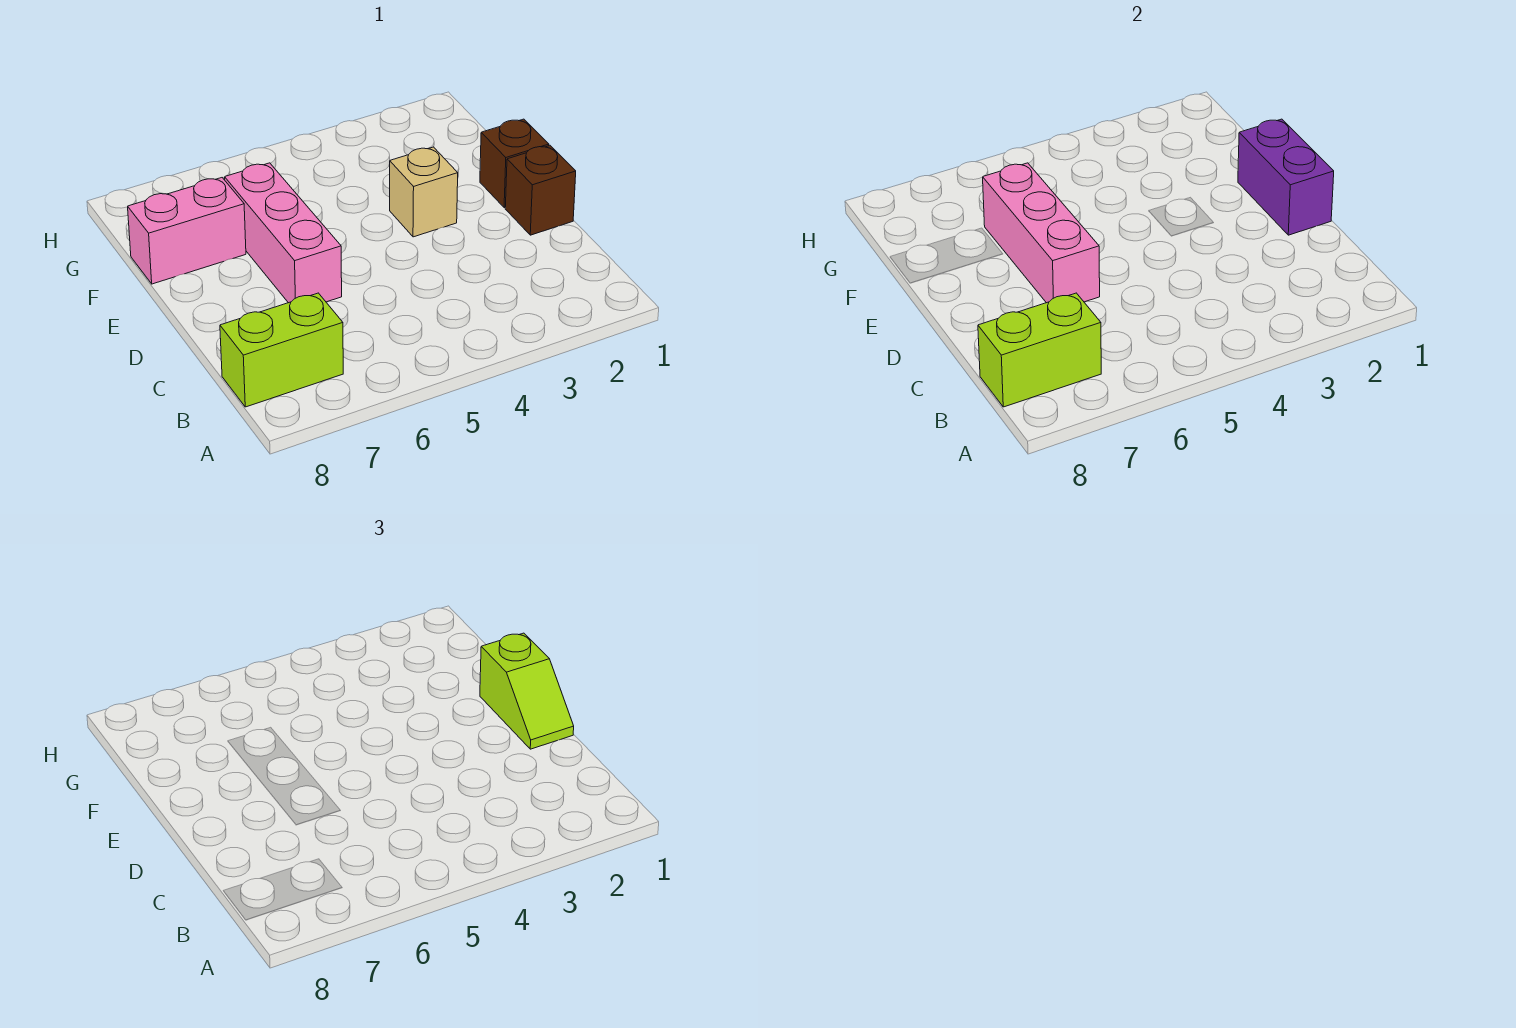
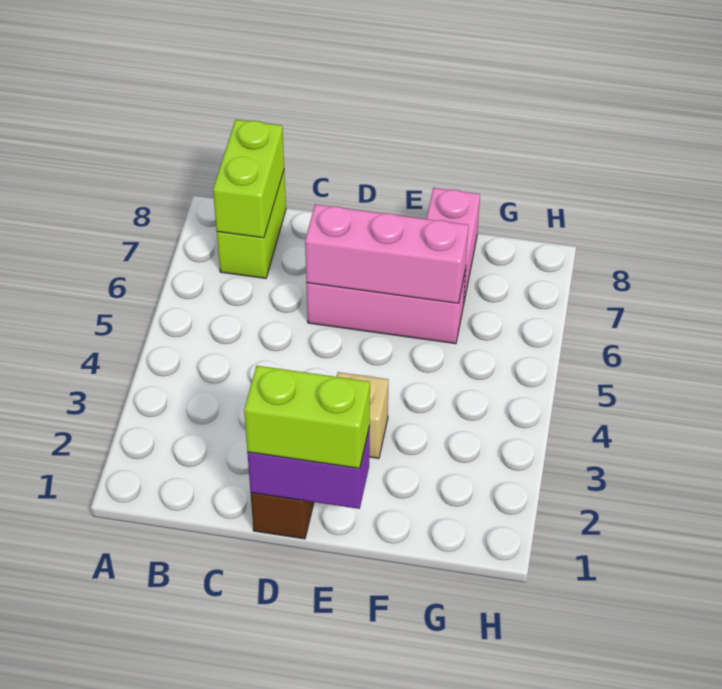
lime slope D1:E1 level 3 top E -> lime brick D1:E1 level 3
brown brick E1 level 1 -> none

